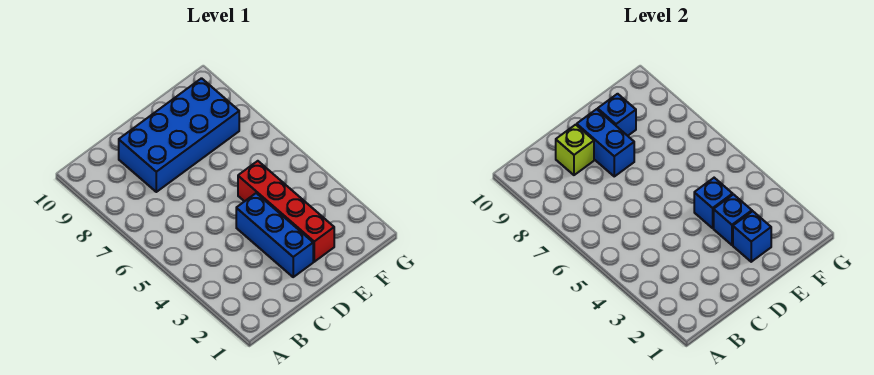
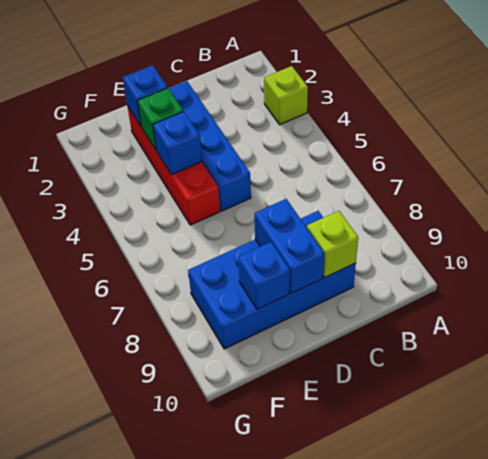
none -> lime brick A3 level 1
blue brick D2:D4 level 1 -> blue brick D2:D5 level 1
blue brick E3 level 2 -> green brick E3 level 2

